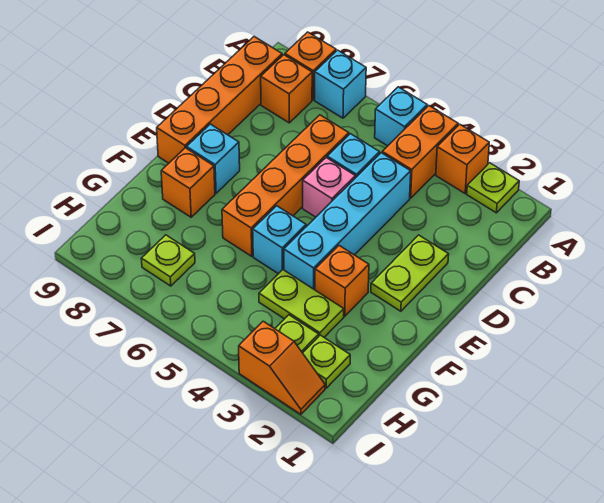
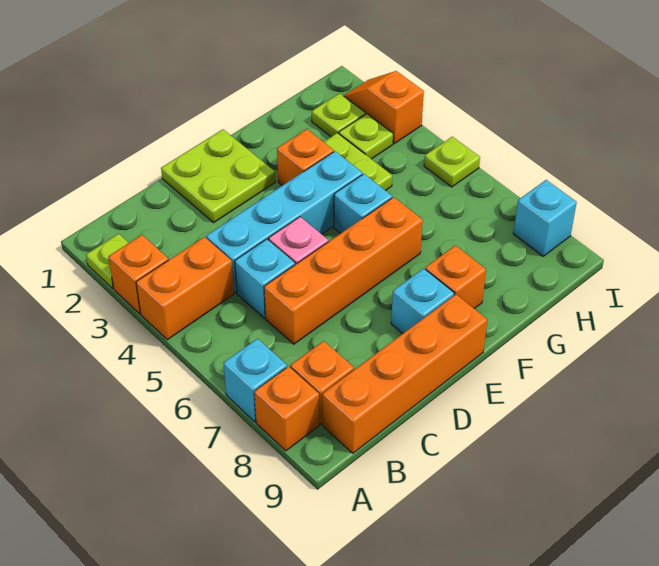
cyan brick A5 level 1 -> cyan brick I8 level 1
lime plate D2:E2 level 1 -> lime plate D1:E2 level 1
lime plate H7 level 1 -> lime plate I5 level 1

